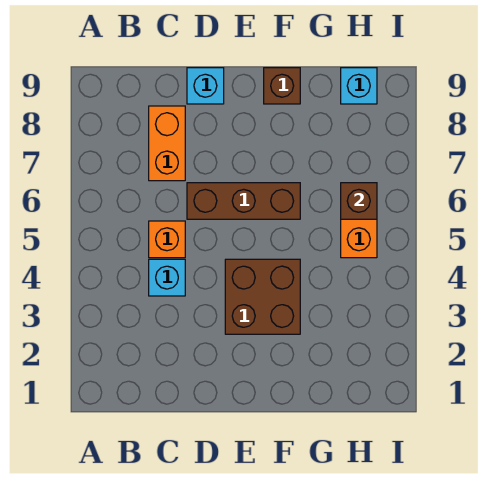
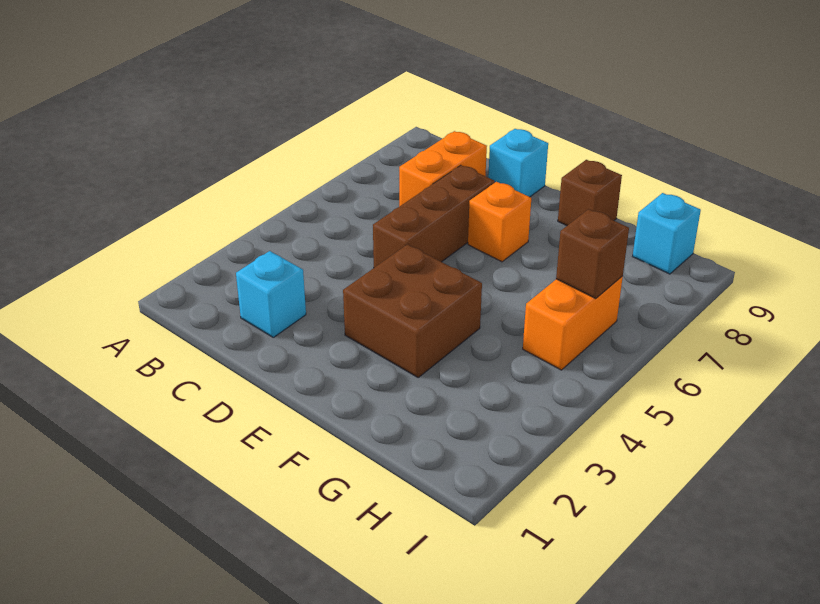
cyan brick C4 level 1 -> cyan brick C2 level 1
orange brick C5 level 1 -> orange brick E7 level 1
brown brick D6:F6 level 1 -> brown brick D5:D7 level 1

